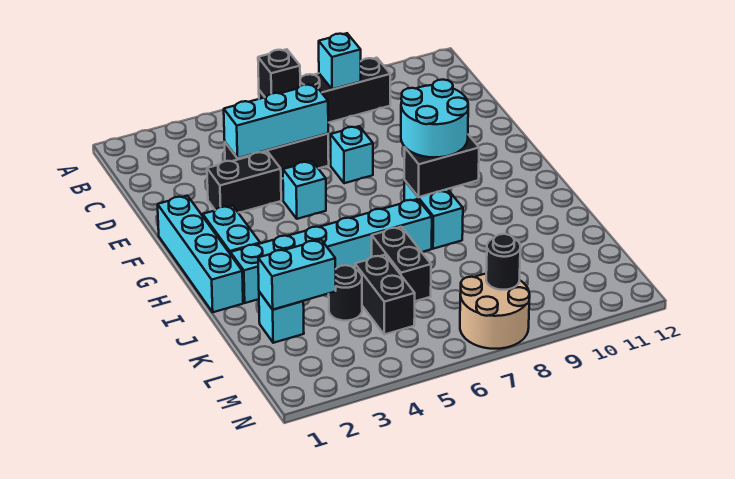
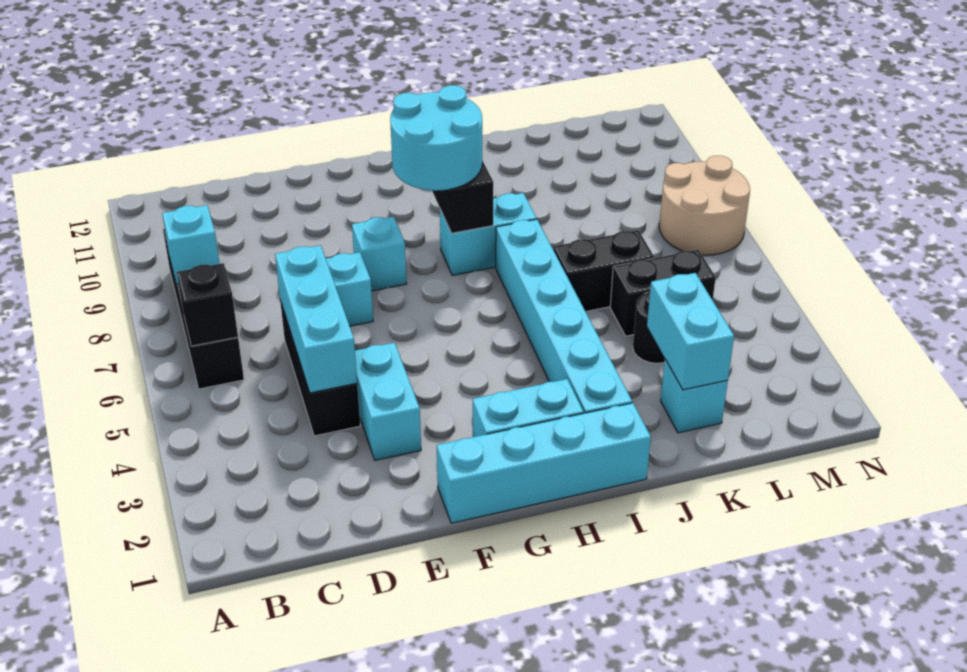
black brick E3:E4 level 1 -> cyan brick E3:E4 level 1
cyan brick F5 level 1 -> cyan brick F8 level 1
black round brick M8 level 2 -> none

